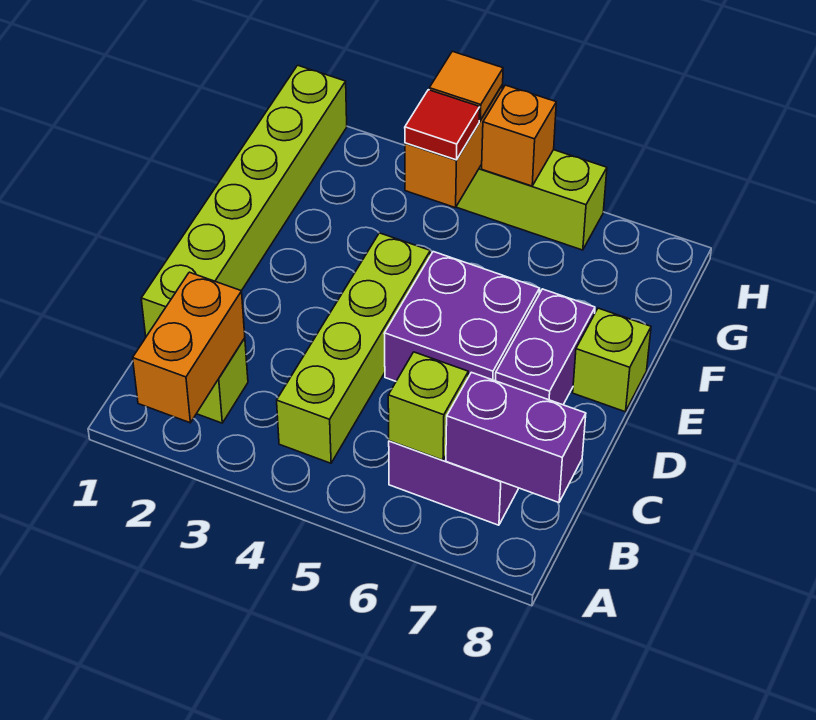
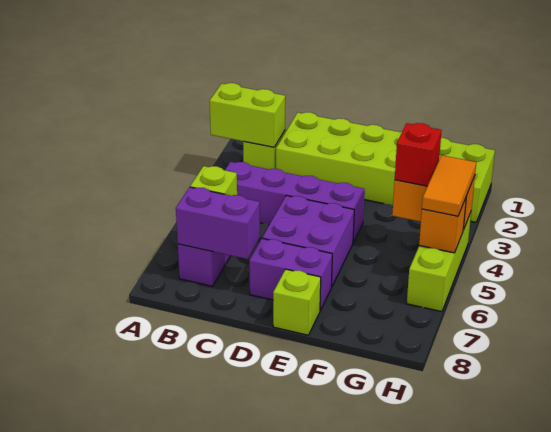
orange brick A2:B2 level 2 -> lime brick A2:B2 level 2
lime brick B4:E4 level 1 -> purple brick B4:E4 level 1
purple brick B7:B8 level 2 -> purple brick B7:C7 level 2
lime brick C1:H1 level 1 -> lime brick C1:H2 level 1
red tile G4 level 3 -> red brick G4 level 3
orange tile H4 level 3 -> orange tile H4:H5 level 3

